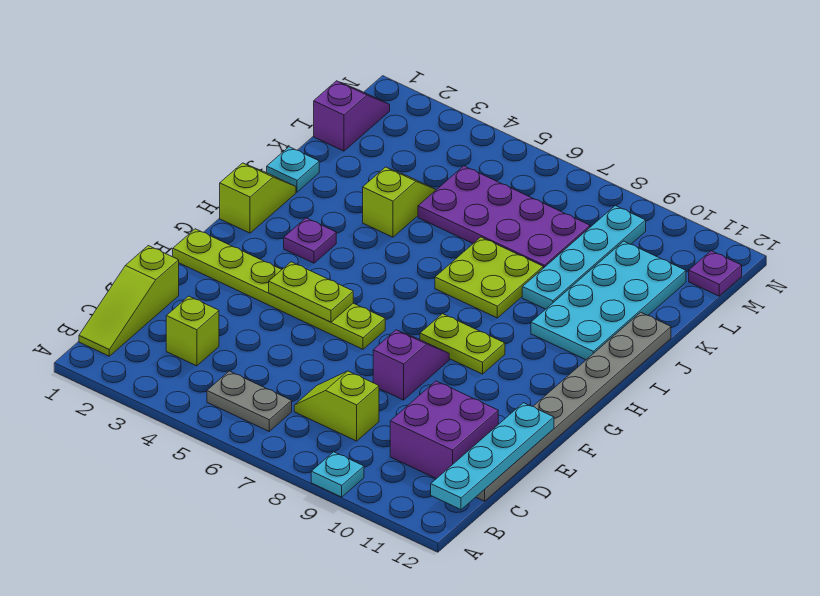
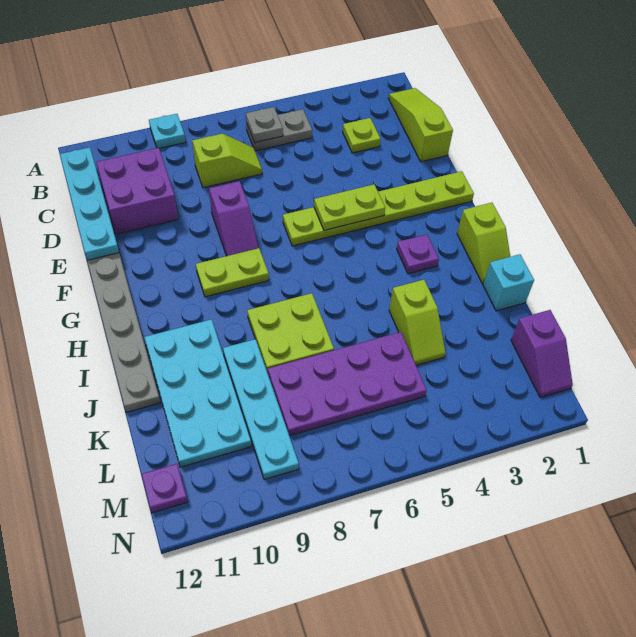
none -> grey plate B6 level 2
lime brick C3 level 1 -> lime plate C3 level 1
cyan plate J1 level 1 -> cyan brick J1 level 1

